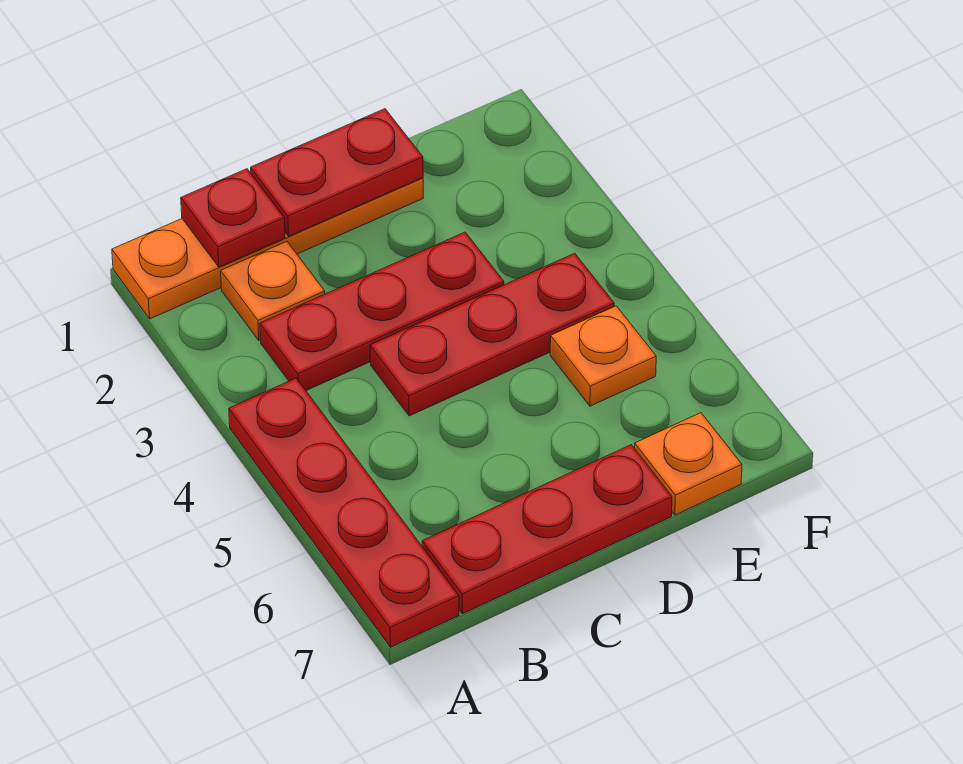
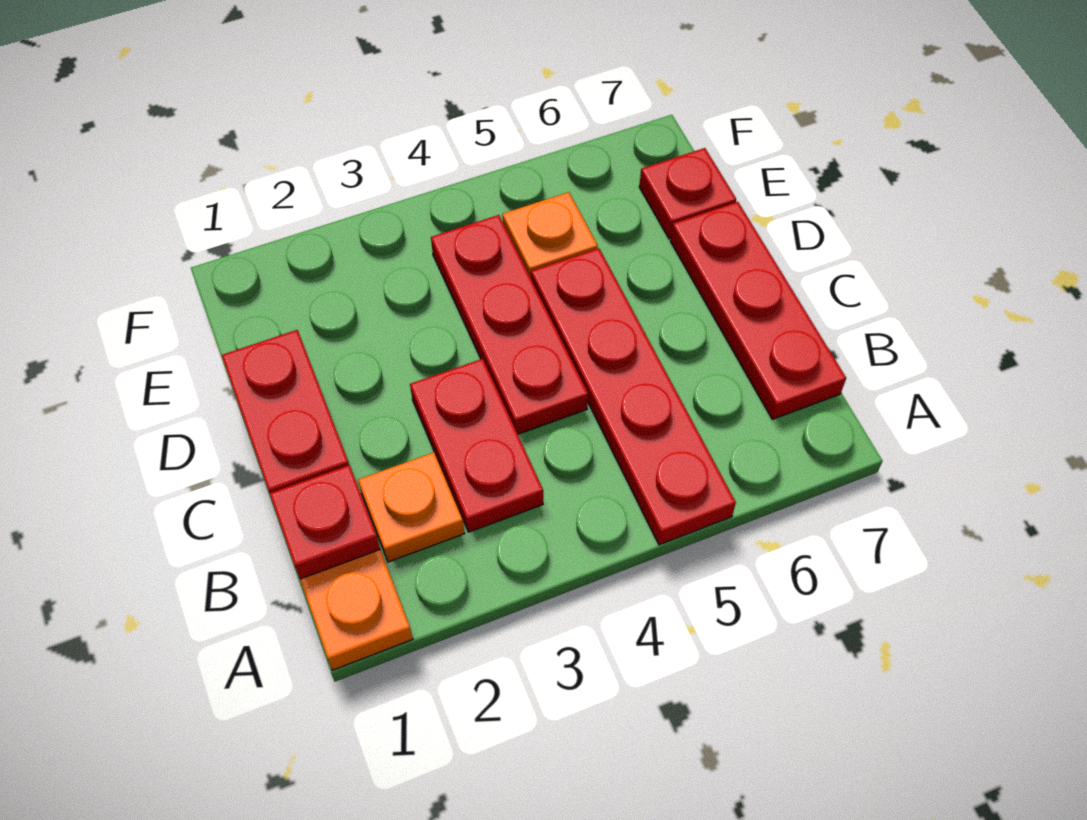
red plate A4:A7 level 1 -> red plate A5:D5 level 1
red plate B3:D3 level 1 -> red plate B3:C3 level 1
orange plate E7 level 1 -> red plate E7 level 1

